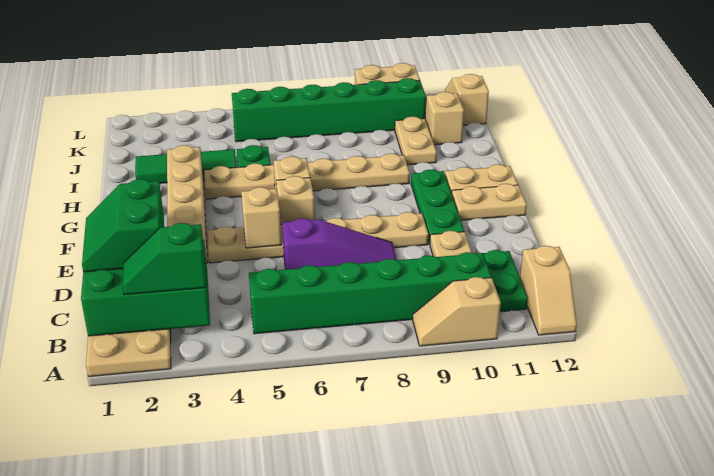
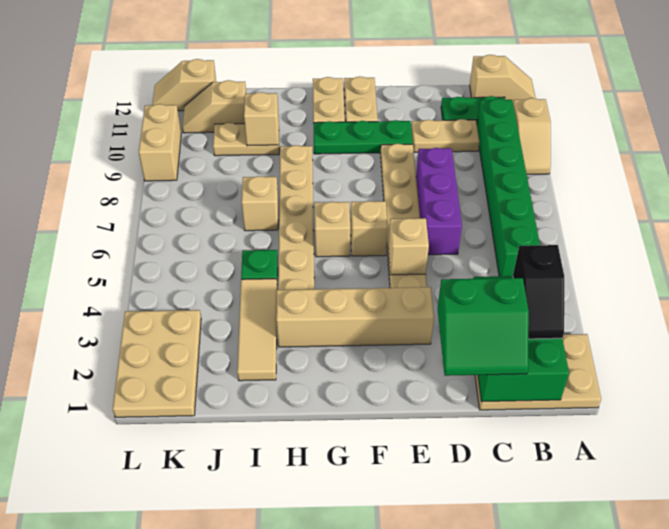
green slope B2:B3 level 3 top 3 -> black slope B2:B3 level 3 top 3
purple slope D6:D8 level 1 top 6 -> purple brick D6:D8 level 1
green tile I2:I4 level 1 -> tan tile I2:I4 level 1
none -> tan brick I7 level 1
none -> tan brick I10 level 2
none -> tan plate K1:L3 level 1
green brick K5:K10 level 1 -> none

